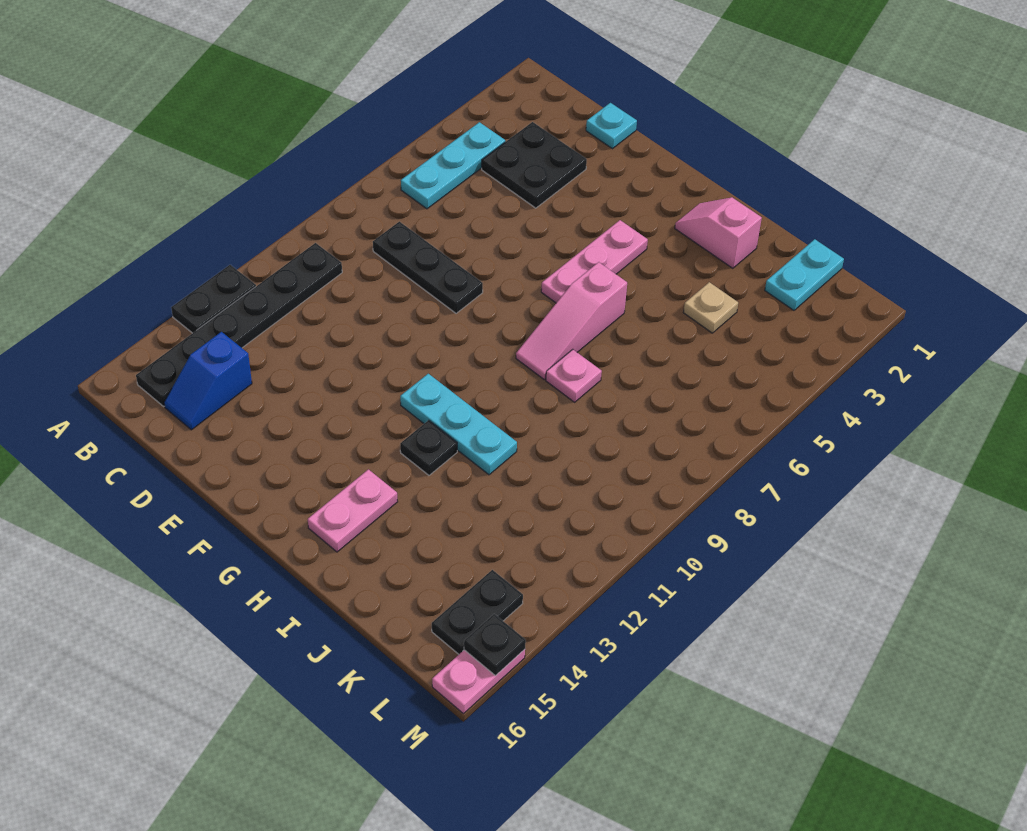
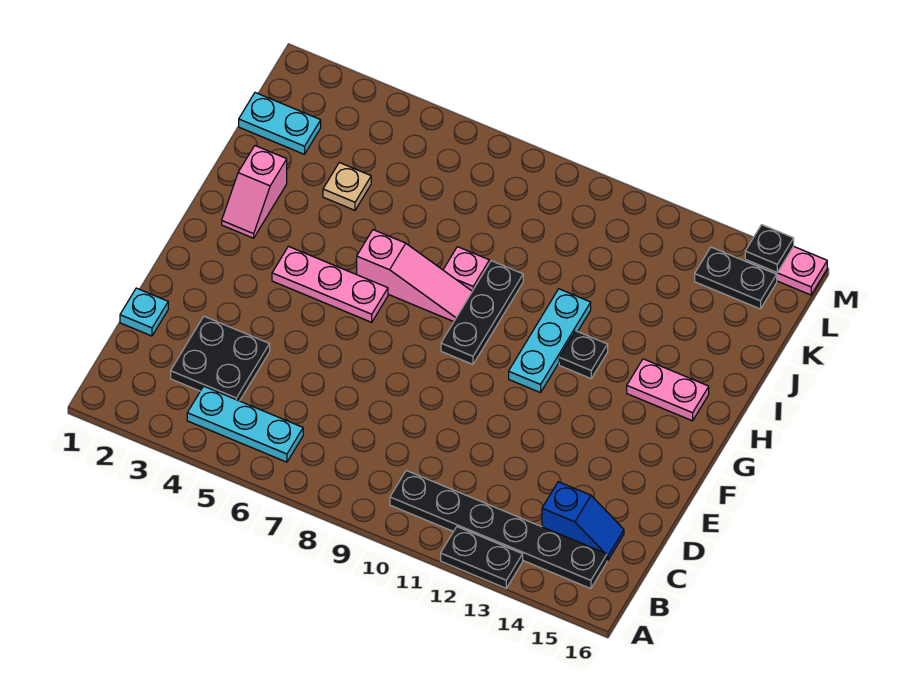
black plate C8:E8 level 1 -> black plate G9:I9 level 1

